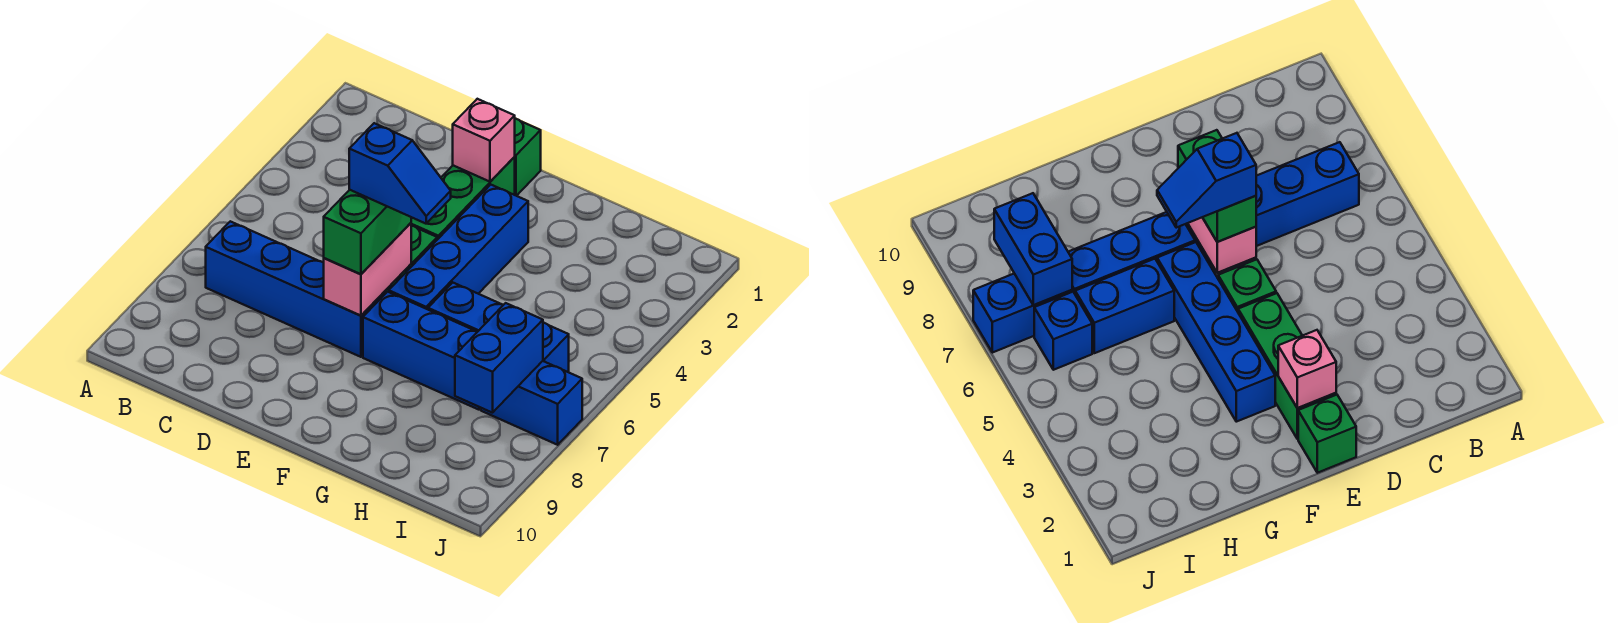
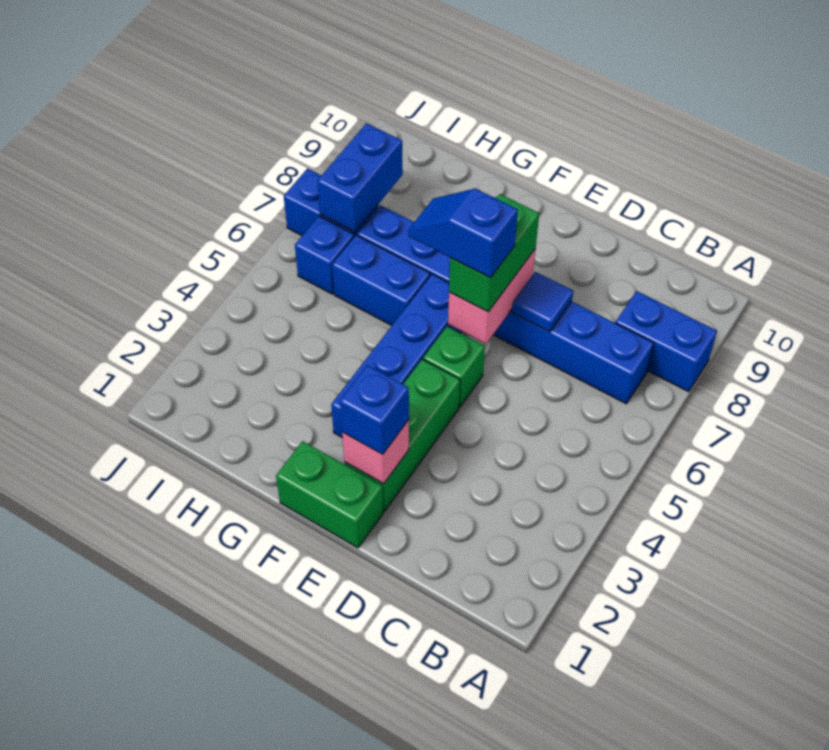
none -> blue brick A8:B8 level 1
none -> blue tile D7 level 2
green brick E1 level 1 -> green brick E1:F1 level 1
none -> blue brick E2 level 3

